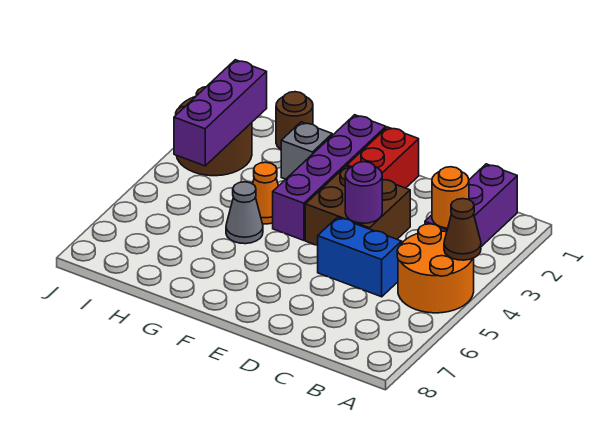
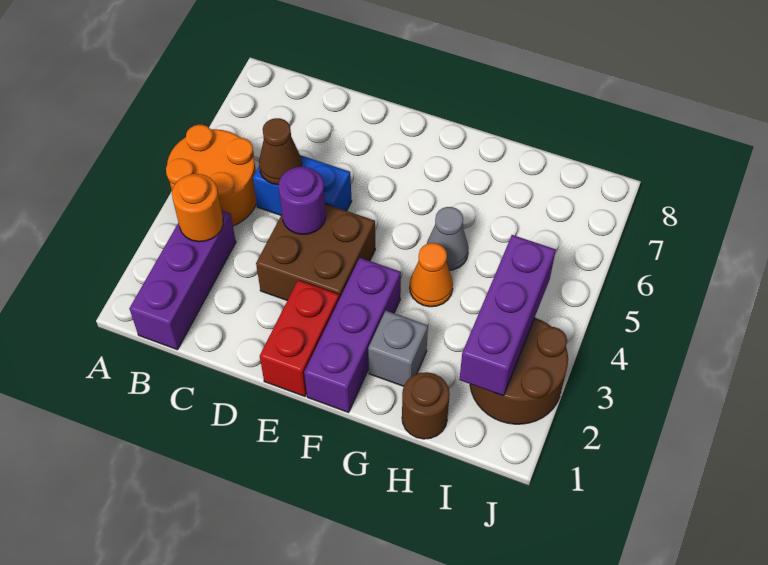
brown cone A4 level 2 -> brown cone C5 level 2
purple brick F1:F4 level 1 -> purple brick F1:F3 level 1

